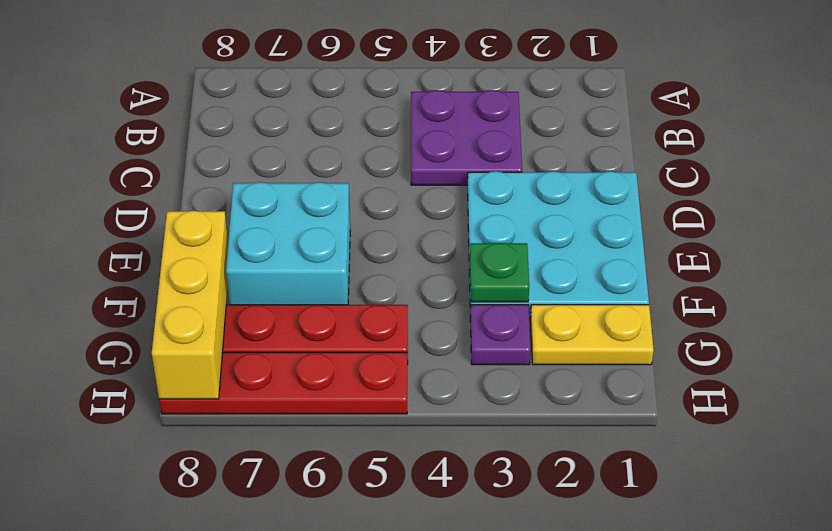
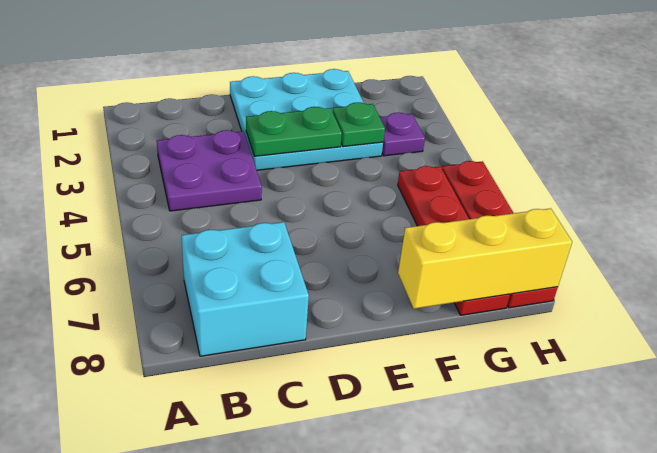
none -> green plate D3:E3 level 2
cyan brick E6:F7 level 1 -> cyan brick B7:C8 level 1
yellow plate G1:G2 level 1 -> none

